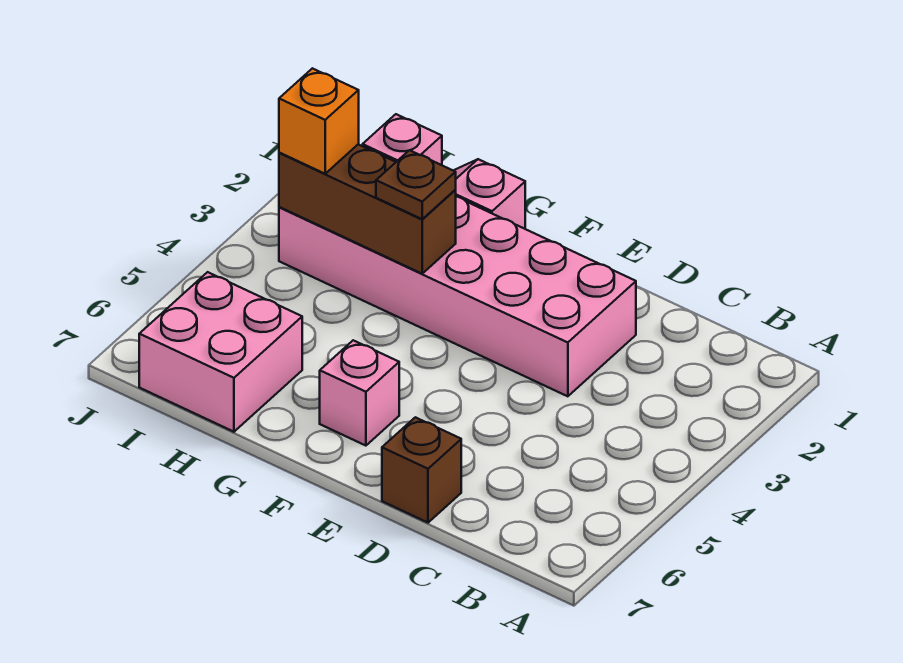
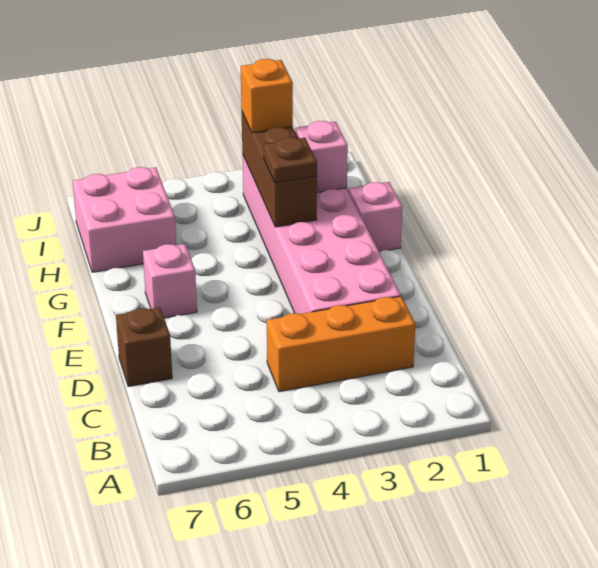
none -> orange brick C2:C4 level 1

